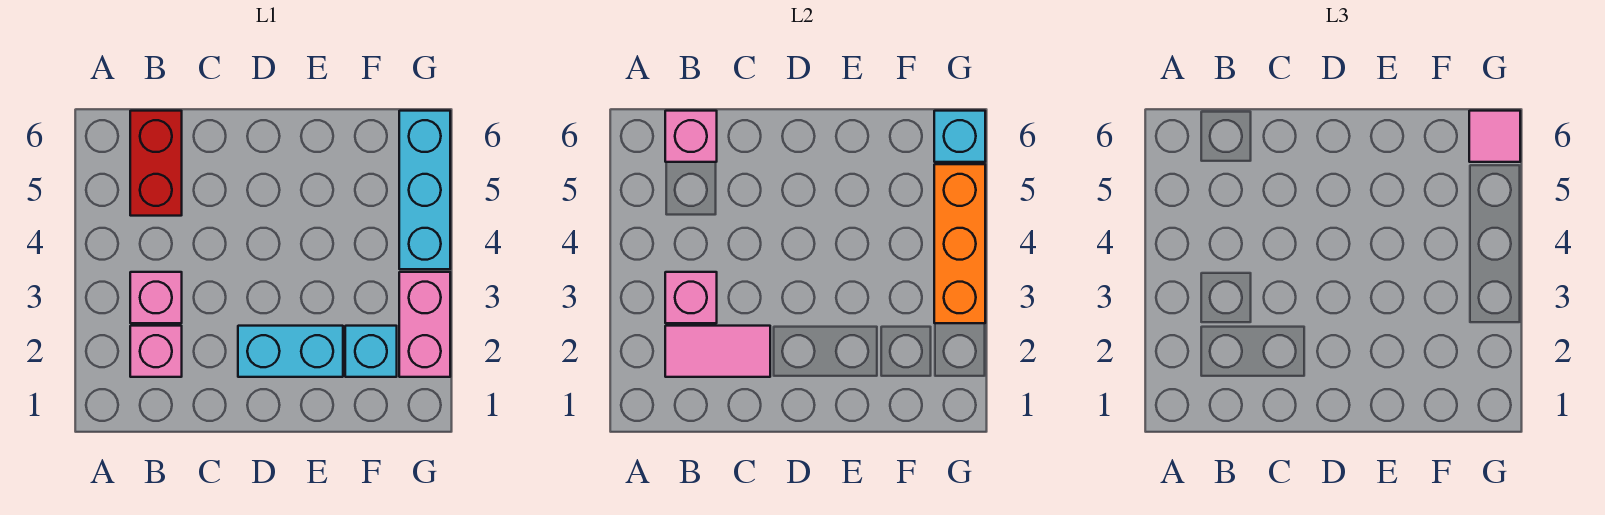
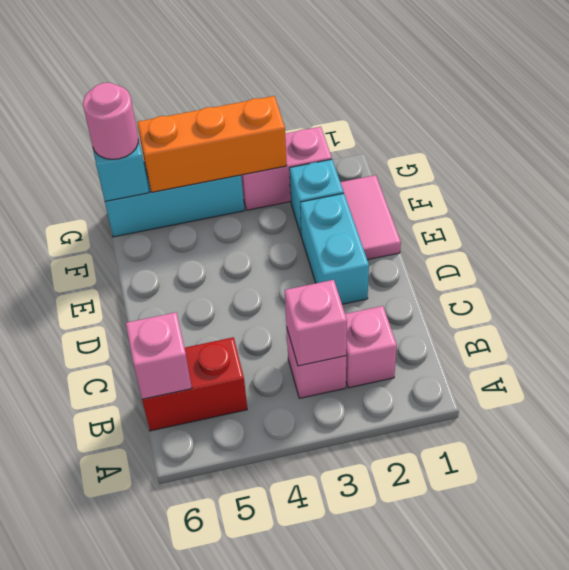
pink tile B2:C2 level 2 -> pink tile E1:F1 level 1
pink tile G6 level 3 -> pink round brick G6 level 3

